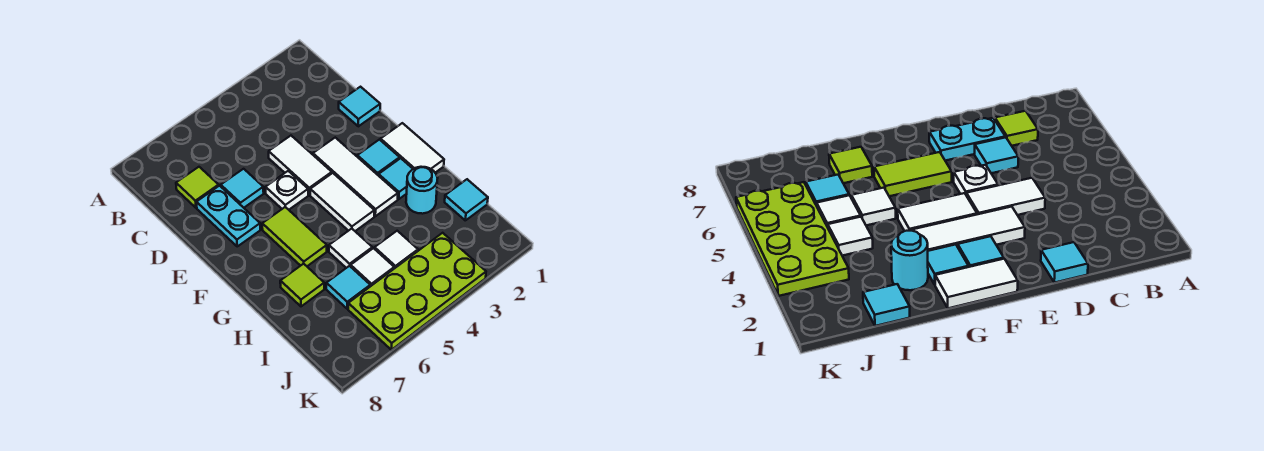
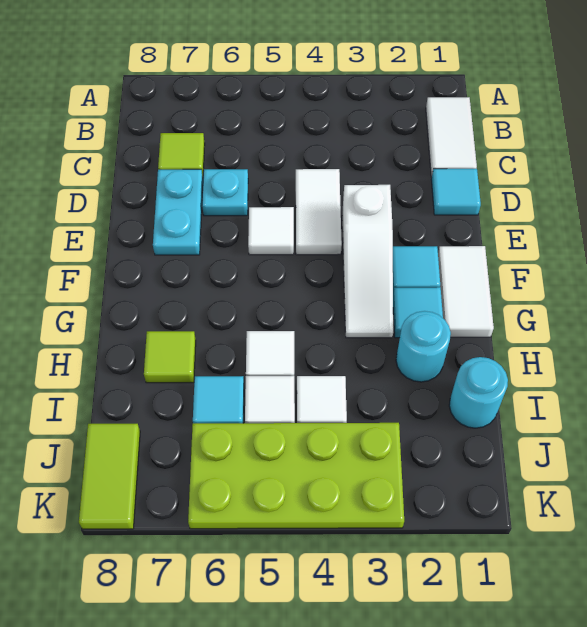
cyan tile D6 level 1 -> cyan plate D6 level 1
white tile E3:G3 level 1 -> white slope E3:G3 level 1 top E
white plate E5 level 1 -> white tile E5 level 1
white tile F4:G4 level 1 -> white tile B1:C1 level 1
lime tile F6:G6 level 1 -> lime tile J8:K8 level 1
cyan tile I1 level 1 -> cyan round brick I1 level 1

